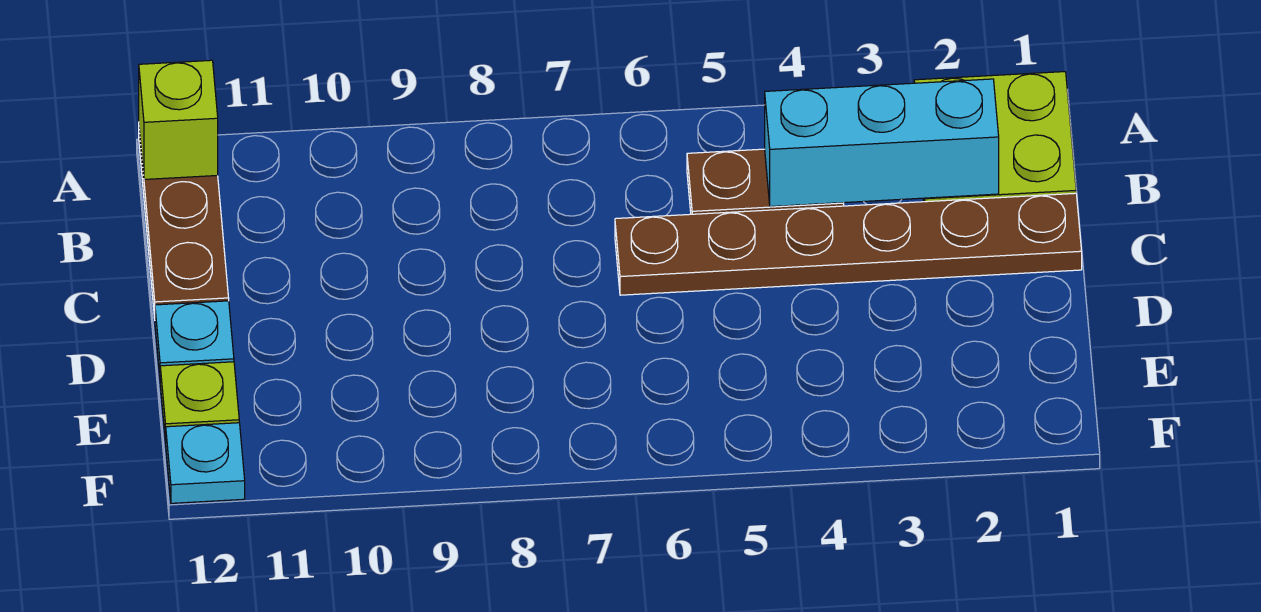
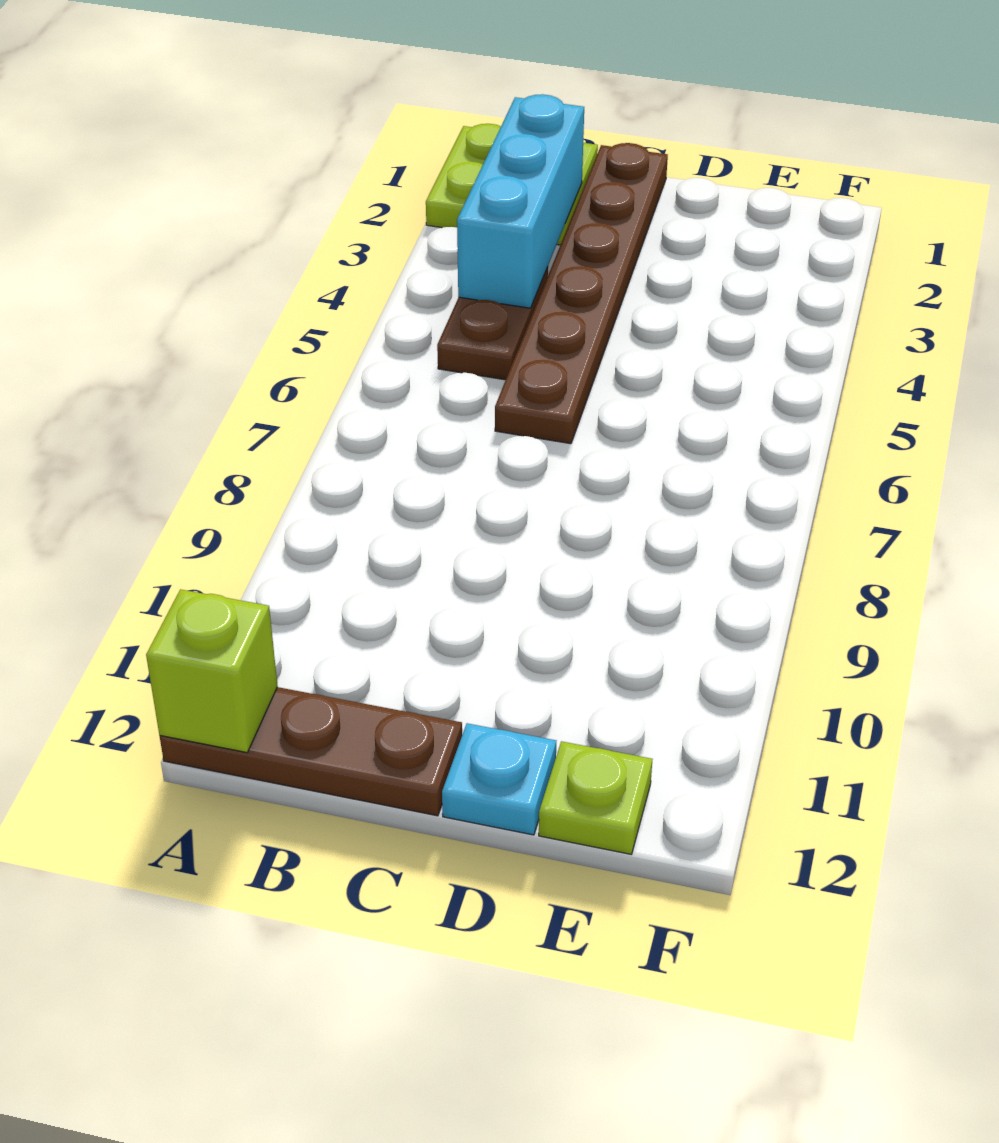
cyan plate F12 level 1 -> none

